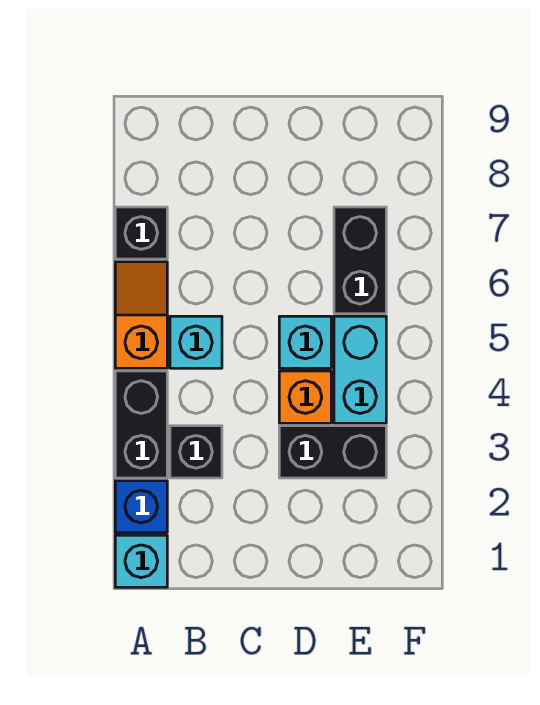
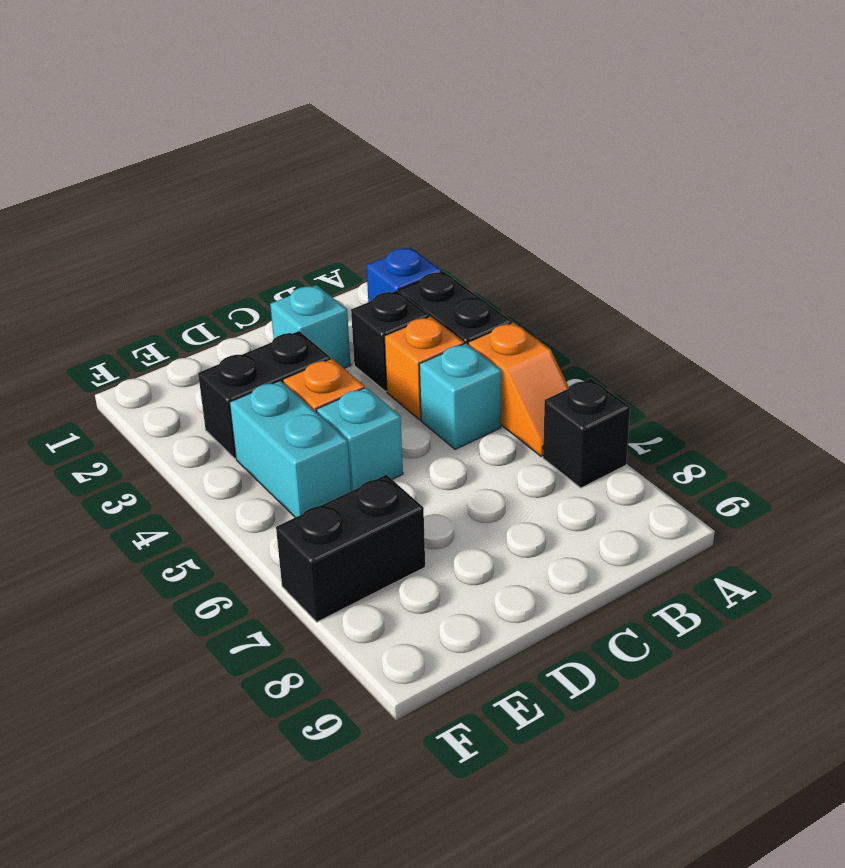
cyan brick A1 level 1 -> cyan brick C2 level 1
none -> orange brick B4 level 1
black brick E6:E7 level 1 -> black brick E7:F7 level 1

